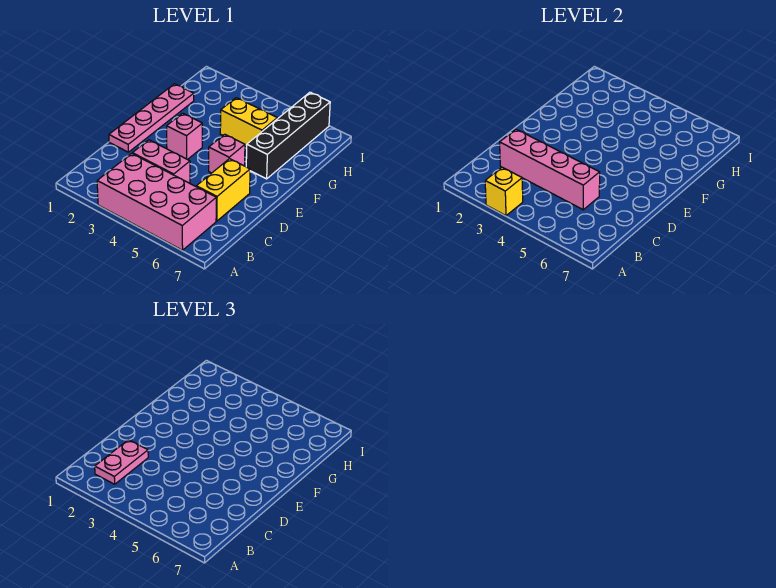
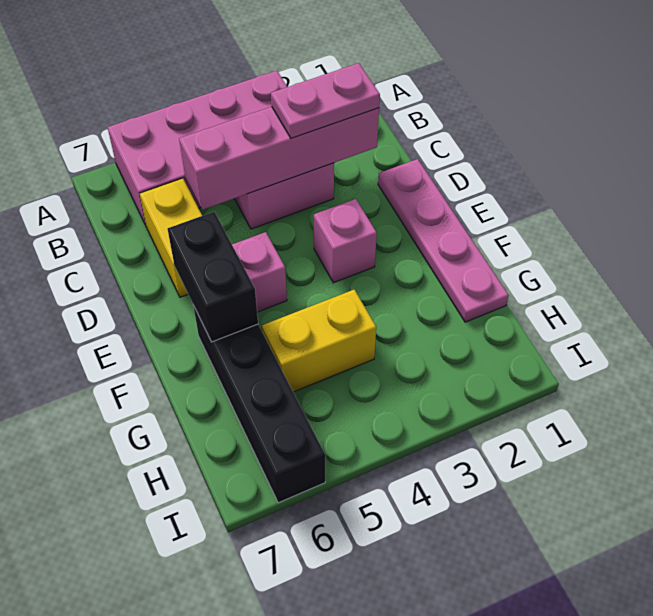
yellow brick A3 level 2 -> none
pink plate B2:C2 level 3 -> pink plate C2:C3 level 3
none -> black brick E6:F6 level 2

